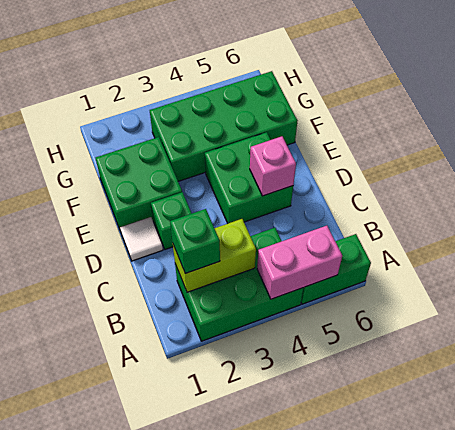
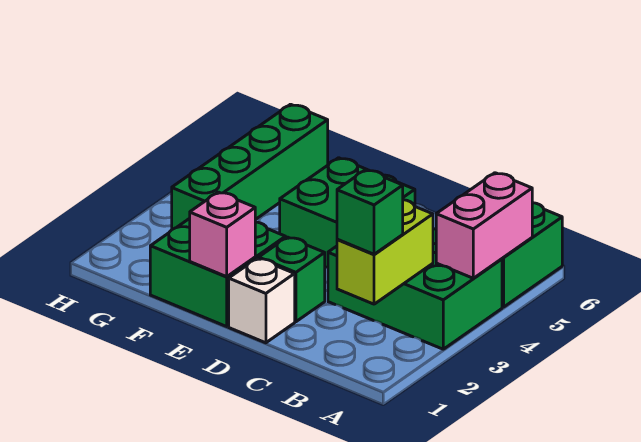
green brick A2:B4 level 1 -> green brick A3:C4 level 1
white tile D1 level 1 -> white brick D1 level 1
pink brick D5 level 2 -> pink brick E1 level 2
green brick F3:G6 level 1 -> green brick G3:G6 level 1

